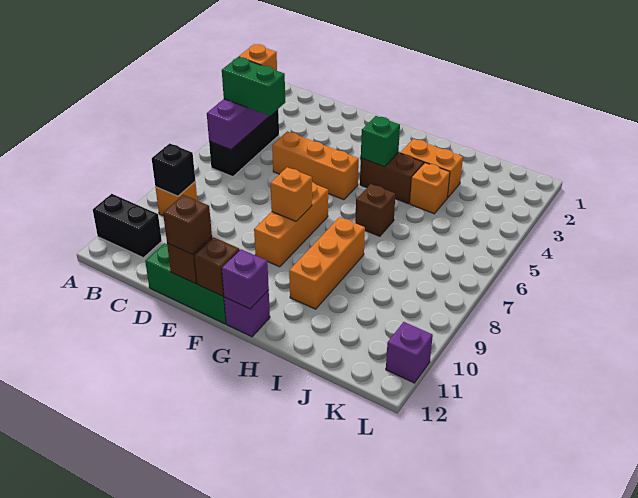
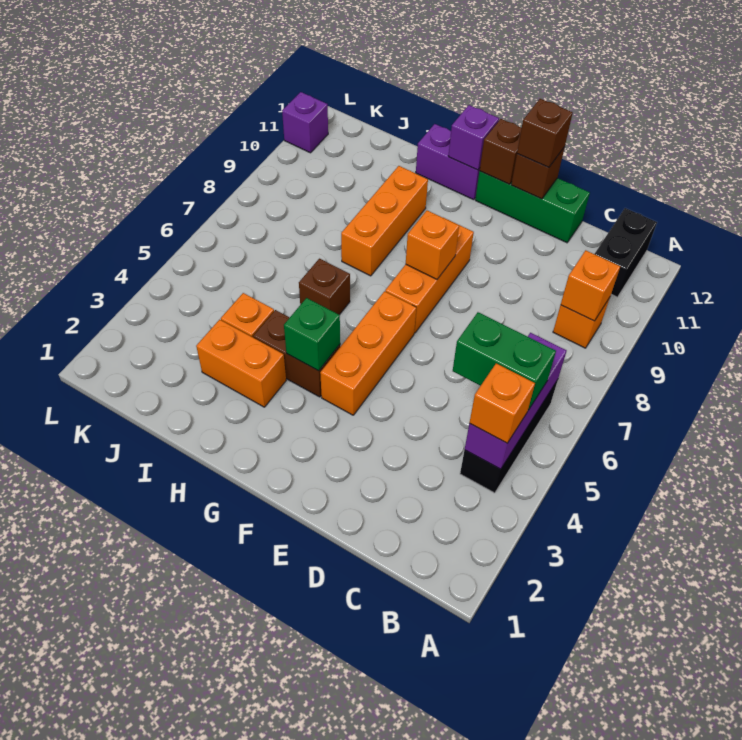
black brick A11:B11 level 1 -> black brick B11:B12 level 1
black brick B9 level 2 -> orange brick B9 level 2
orange brick D5:F5 level 1 -> orange brick F4:F6 level 1
purple brick G12 level 1 -> purple brick G12:H12 level 1

